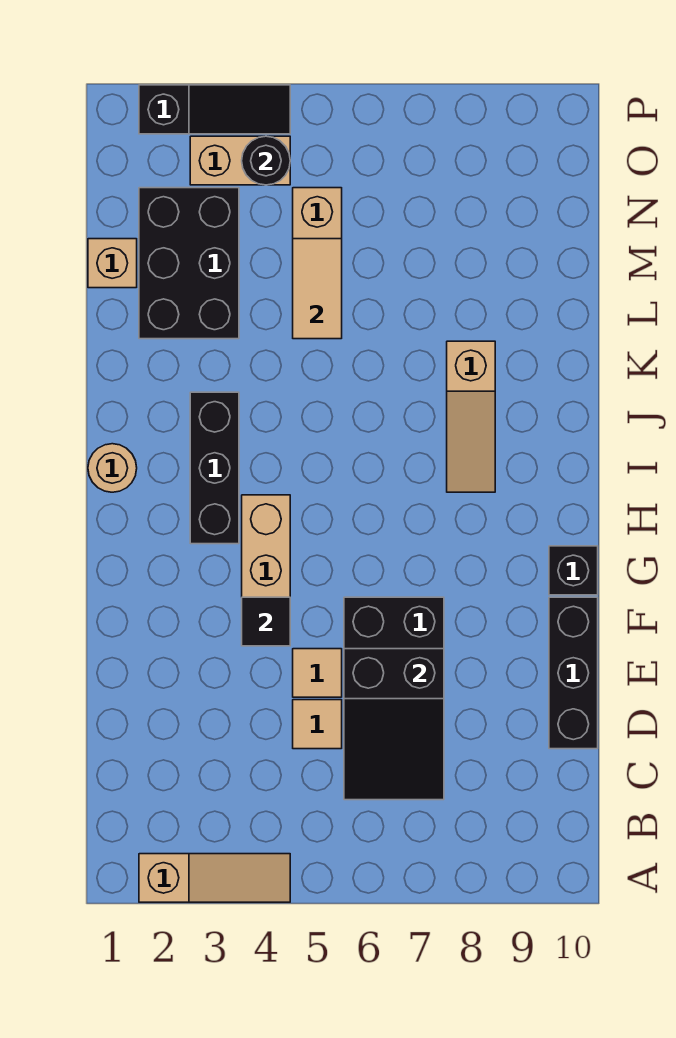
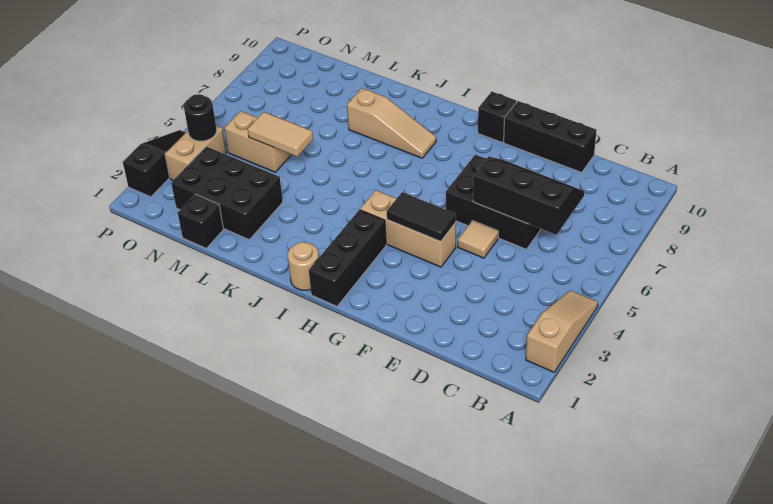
black slope C6:E7 level 2 top E -> black slope C6:E7 level 2 top 6
tan tile D5 level 1 -> none
black tile F4 level 2 -> black tile F4:G4 level 2
black brick H3:J3 level 1 -> black brick H1:H3 level 1
tan brick M1 level 1 -> black brick M1 level 1

